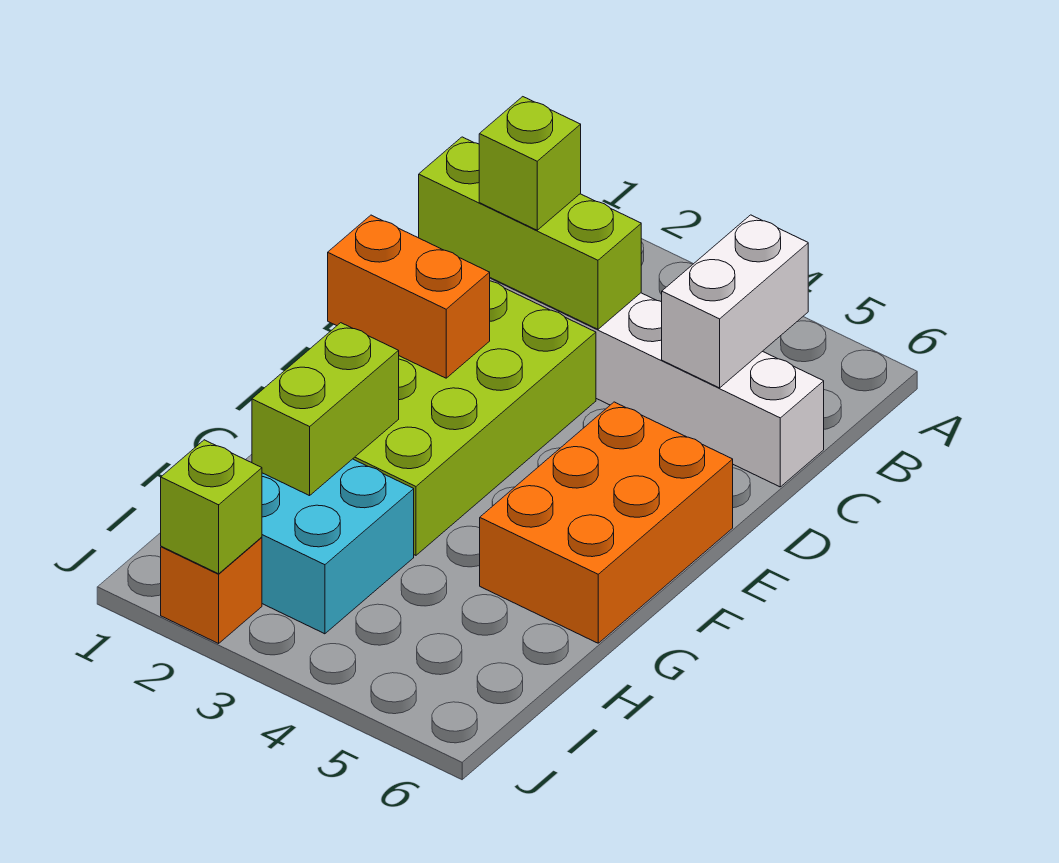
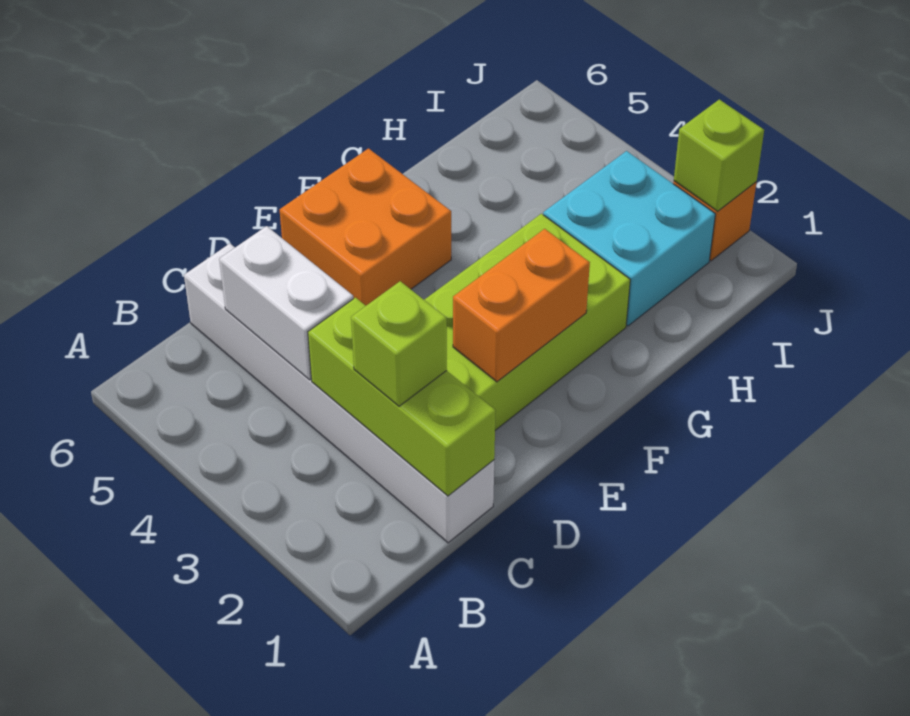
white brick B5:C5 level 2 -> white brick C4:C5 level 2
orange brick E1:E2 level 2 -> orange brick E2:F2 level 2
orange brick E5:G6 level 1 -> orange brick E5:F6 level 1
lime brick G2:H2 level 2 -> none

